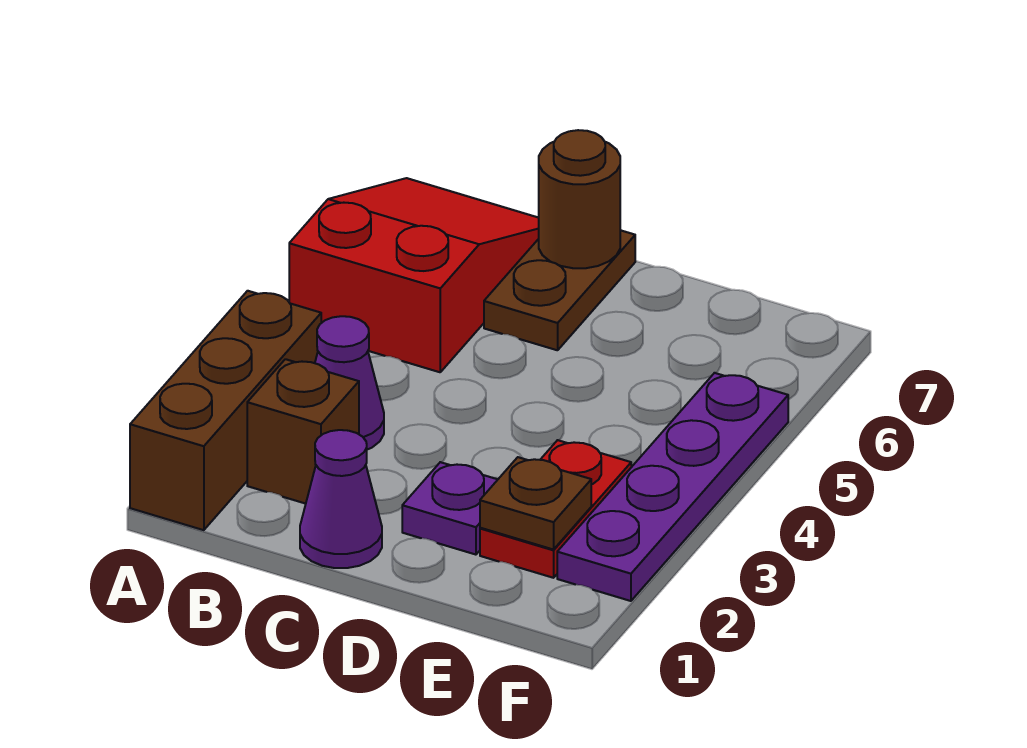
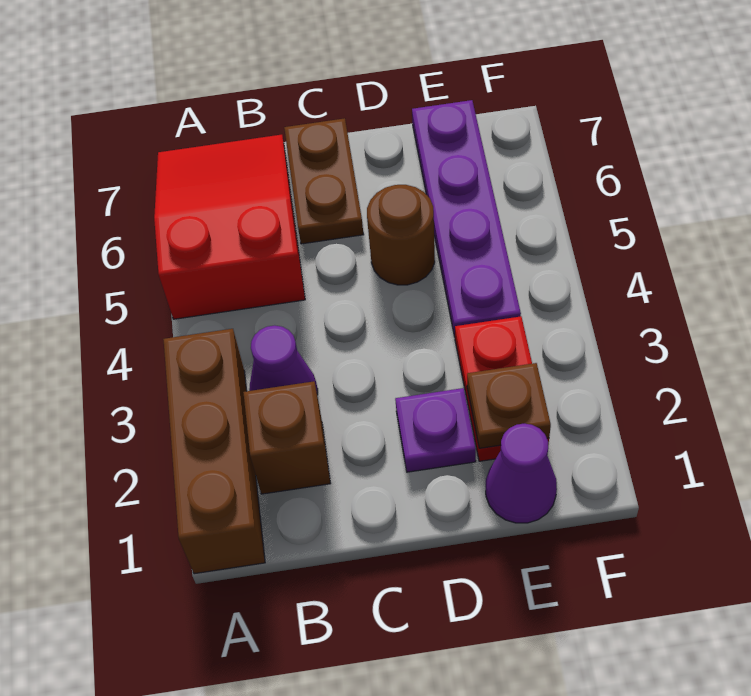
purple cone C1 level 1 -> purple cone E1 level 1
brown round brick C7 level 2 -> brown round brick D5 level 1
purple plate F2:F5 level 1 -> purple plate E4:E7 level 1

